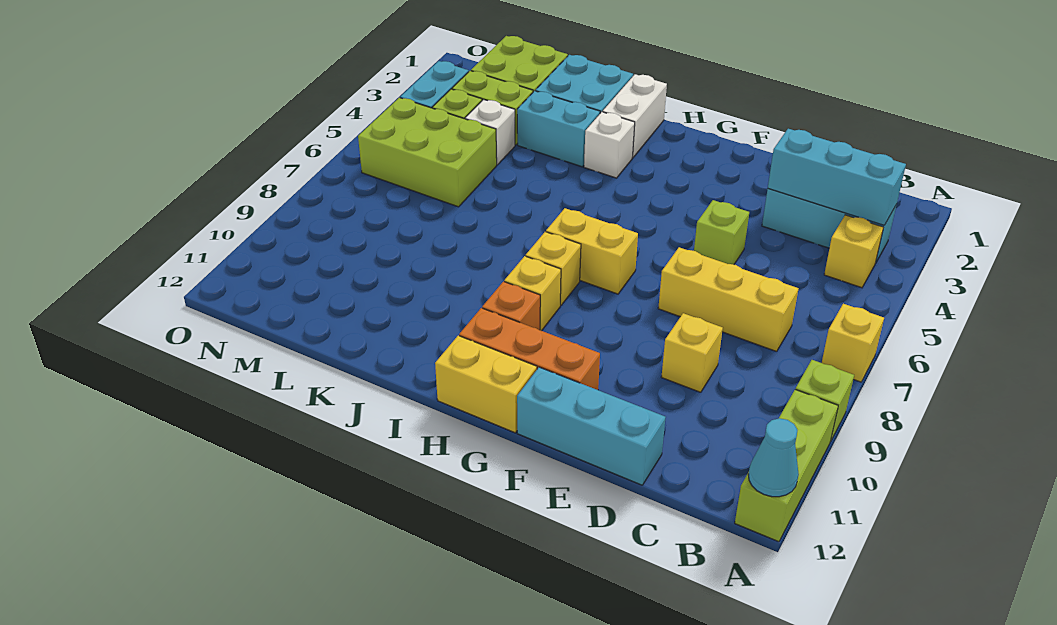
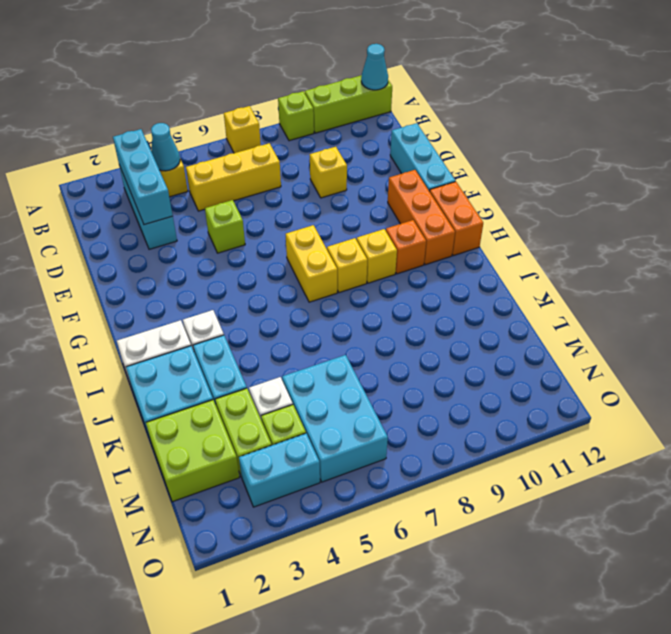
none -> cyan cone B4 level 2
yellow brick C7:E7 level 1 -> yellow brick C5:C7 level 1
yellow brick G12:H12 level 1 -> orange brick G12:H12 level 1
lime brick L5:N6 level 1 -> cyan brick L5:N6 level 1

